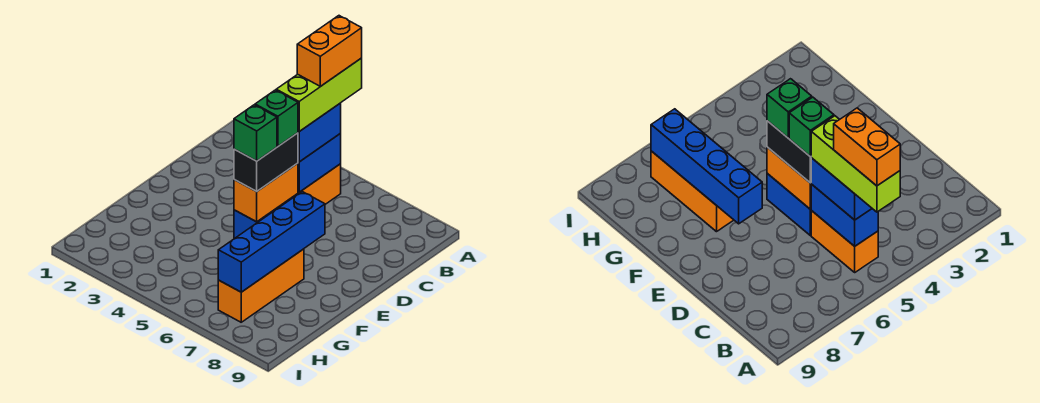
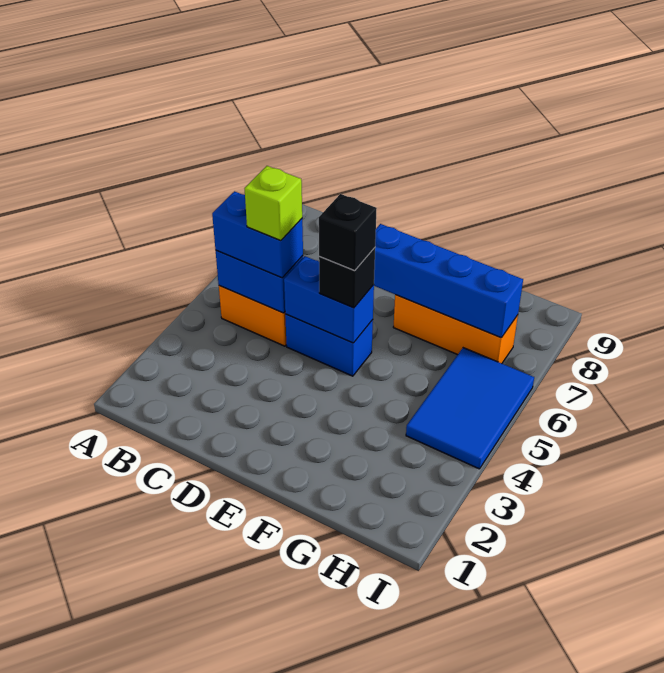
lime brick A5:C5 level 4 -> lime brick C5 level 4
orange brick A5:B5 level 5 -> none
orange brick D5:E5 level 2 -> blue brick D5:E5 level 2
black brick D5:E5 level 3 -> black brick E5 level 3
green brick D5 level 4 -> none
green brick E5 level 4 -> black brick E5 level 4
none -> blue tile H4:I6 level 1

